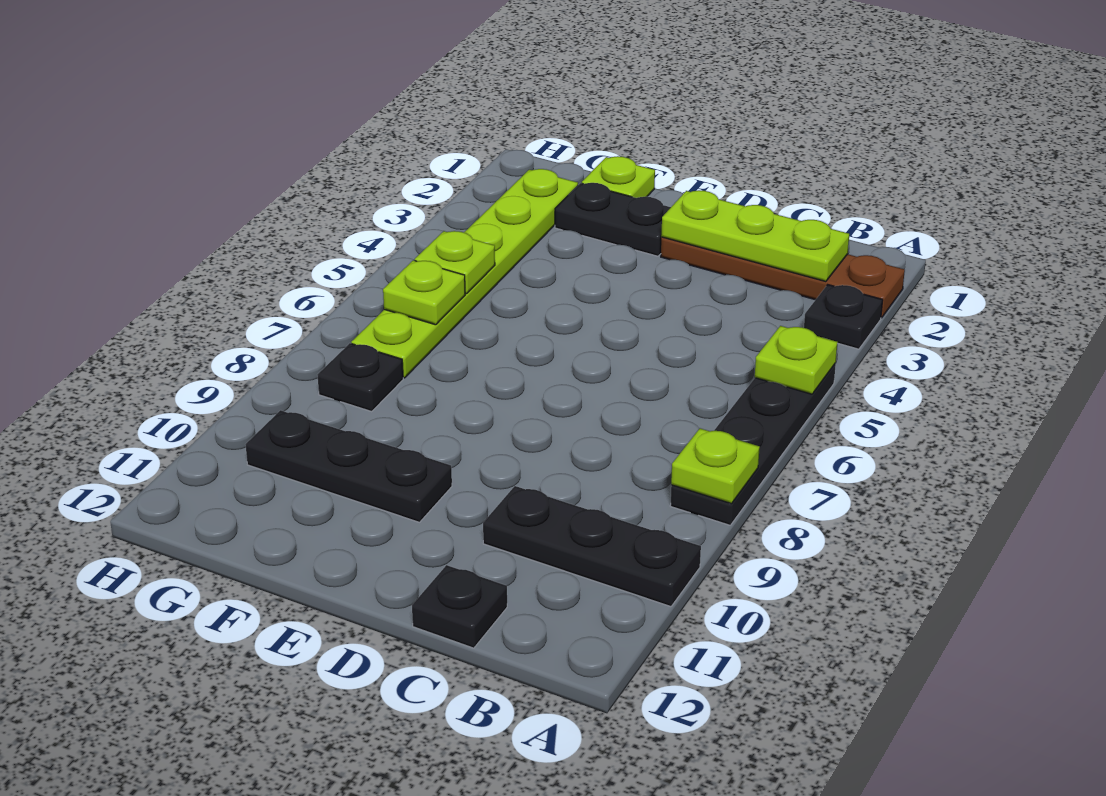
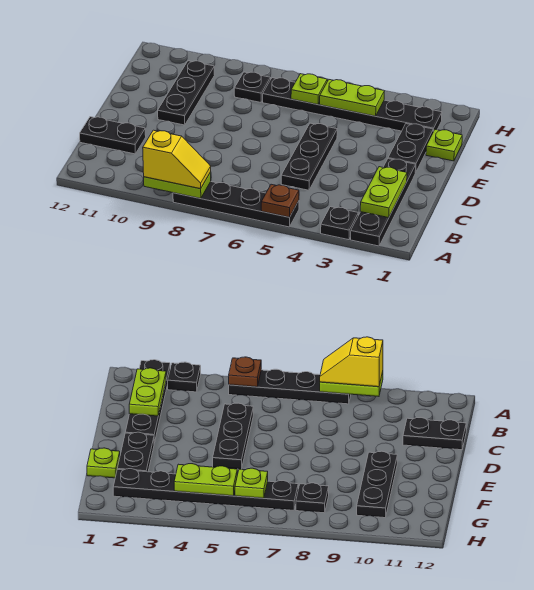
brown plate A2:D2 level 1 -> black plate A2:D2 level 1
lime plate A5 level 2 -> brown plate A5 level 2
lime plate A8 level 2 -> lime plate A8:A9 level 2
none -> yellow slope A8:A9 level 3 top 9
black plate A10:C10 level 1 -> black plate C5:E5 level 1
lime plate B2:D2 level 2 -> lime plate B2:C2 level 2
black plate C12 level 1 -> black plate C11:C12 level 1
lime plate G2:G7 level 1 -> black plate G2:G7 level 1
lime plate G5 level 2 -> lime plate G4:G5 level 2

